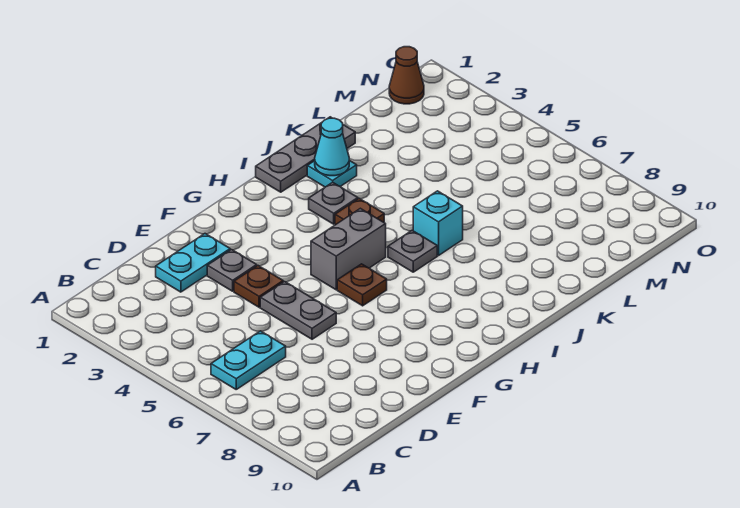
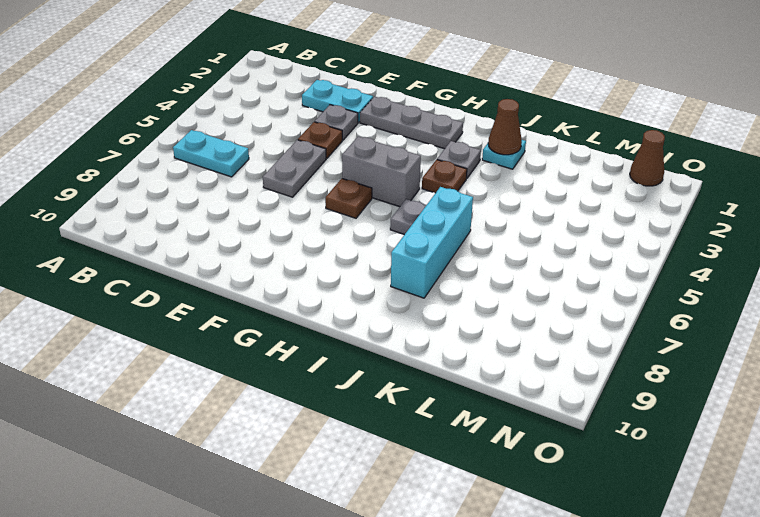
grey plate I1:K1 level 1 -> grey plate F2:H2 level 1
cyan cone J2 level 2 -> brown cone J2 level 2
cyan brick J6 level 1 -> cyan brick J6:J8 level 1

